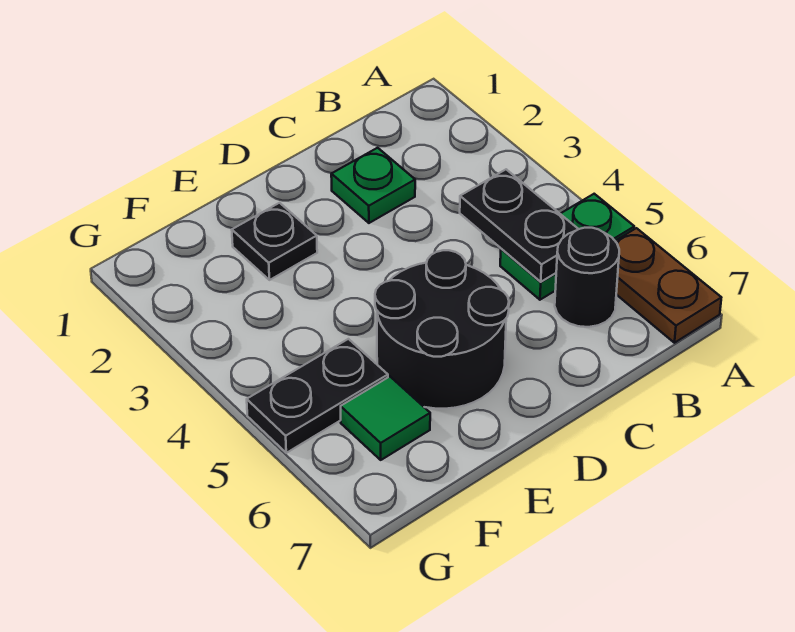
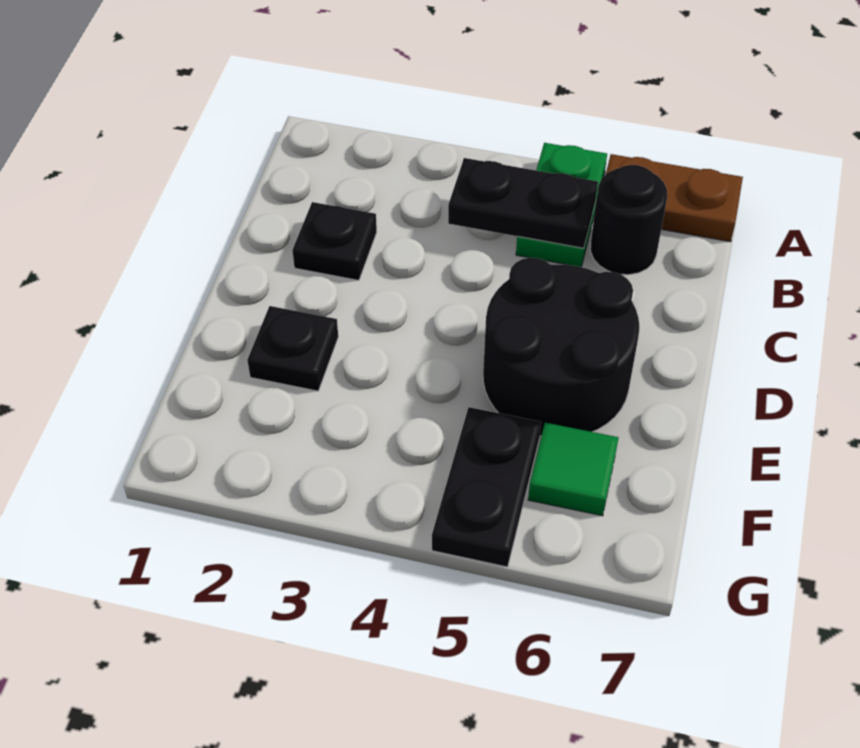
green plate C2 level 1 -> black plate C2 level 1

